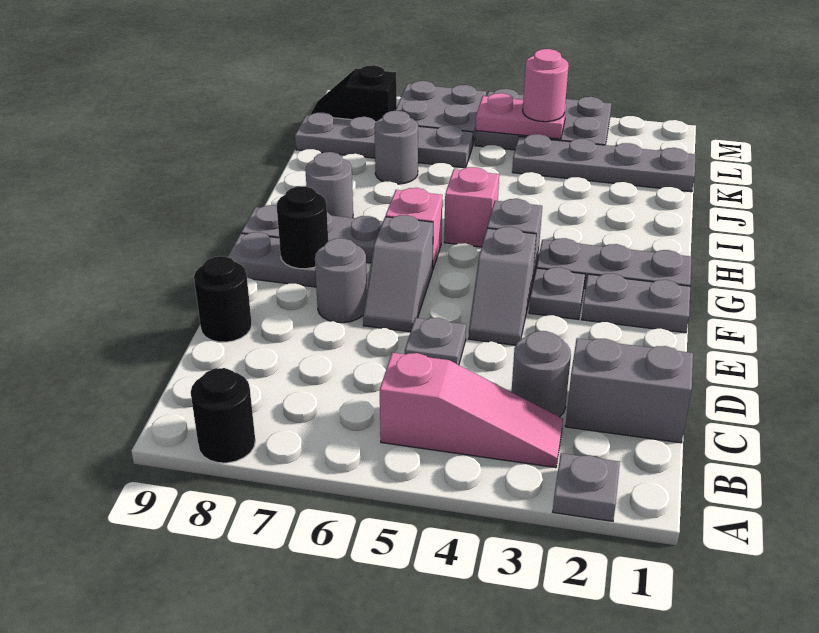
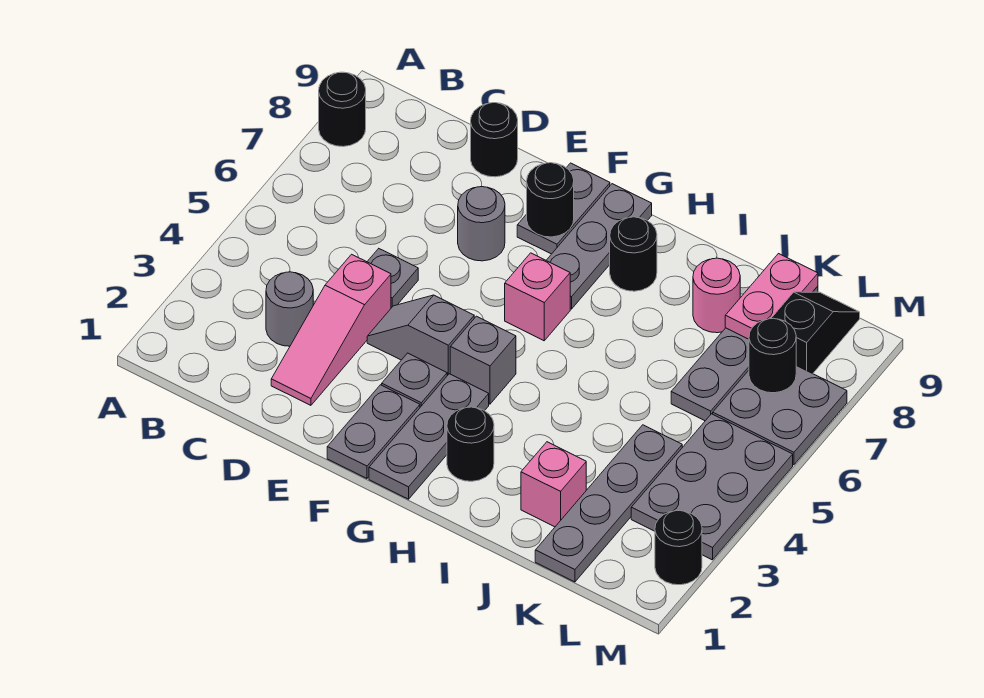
grey plate A2 level 1 -> none
pink slope B3:B5 level 1 top 5 -> pink slope D2:D4 level 1 top 4
grey brick C1:C2 level 1 -> none
grey slope E6:F6 level 1 top F -> none
none -> black round brick H2 level 1
pink brick H5 level 1 -> pink brick J2 level 1
grey round brick H8 level 1 -> black round brick H8 level 1
grey round brick J7 level 1 -> none
pink plate L4:L5 level 2 -> pink plate K8:K9 level 2
pink round brick L4 level 3 -> pink round brick J8 level 1
none -> black round brick L7 level 2
none -> black round brick M2 level 1

